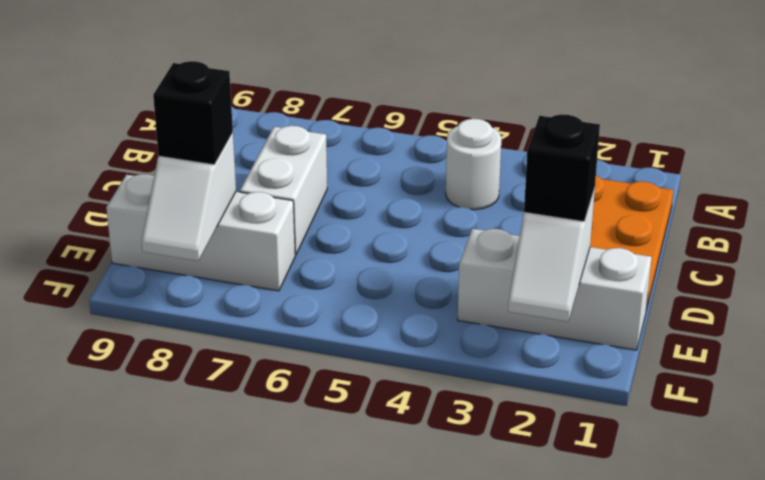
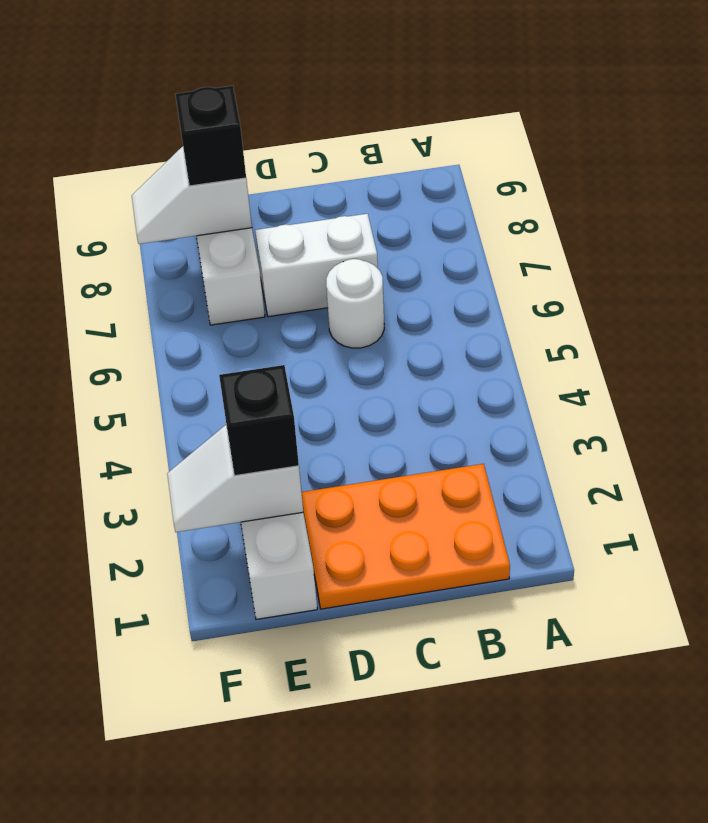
white round brick B4 level 1 -> white round brick C6 level 1

